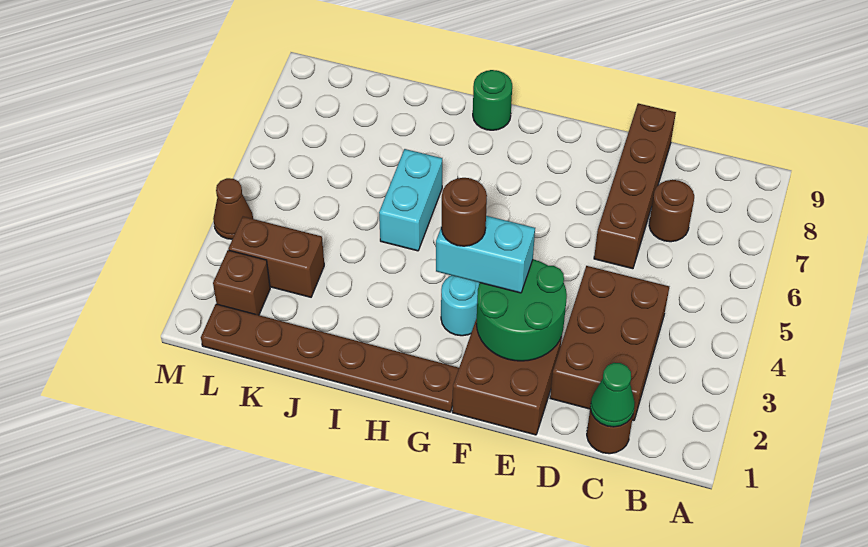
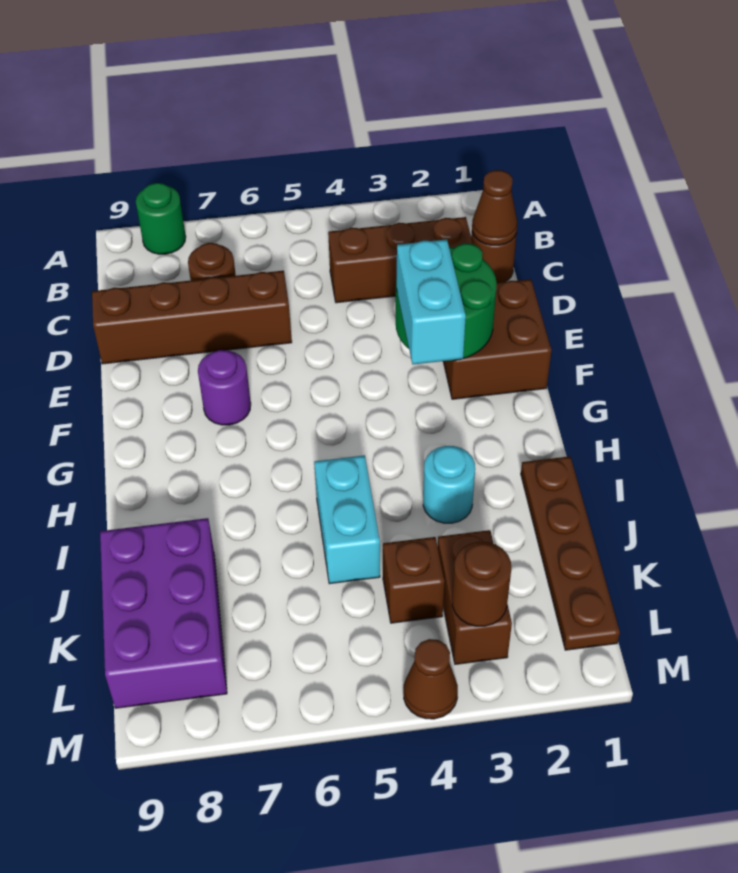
green cone C1 level 2 -> brown cone C1 level 2
brown brick C2:D4 level 1 -> brown brick C2:C4 level 1
none -> purple round brick F7 level 1
brown plate G1:L1 level 1 -> brown plate I1:L1 level 1
cyan round brick G3 level 1 -> cyan round brick I3 level 1
brown round brick G3 level 4 -> brown round brick L3 level 2
green round brick H9 level 1 -> green round brick A8 level 1
cyan brick I5:I6 level 1 -> cyan brick I5:J5 level 1
none -> purple brick J8:L9 level 1
brown brick L2 level 1 -> brown brick K4 level 1

